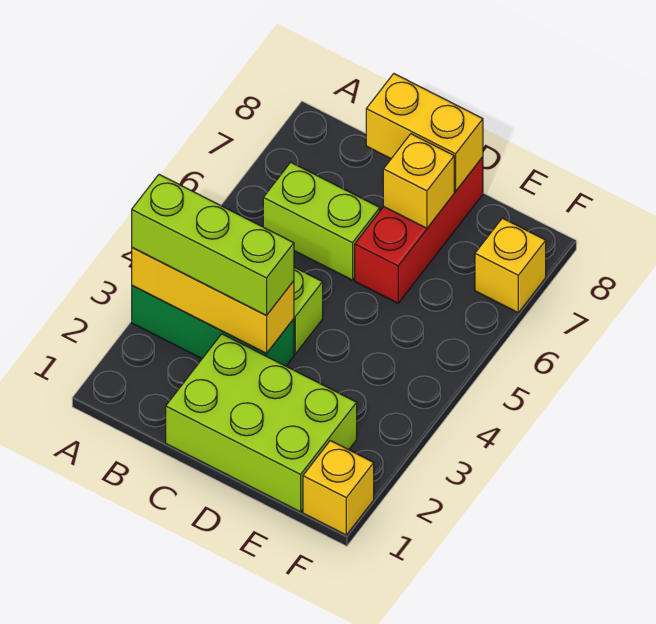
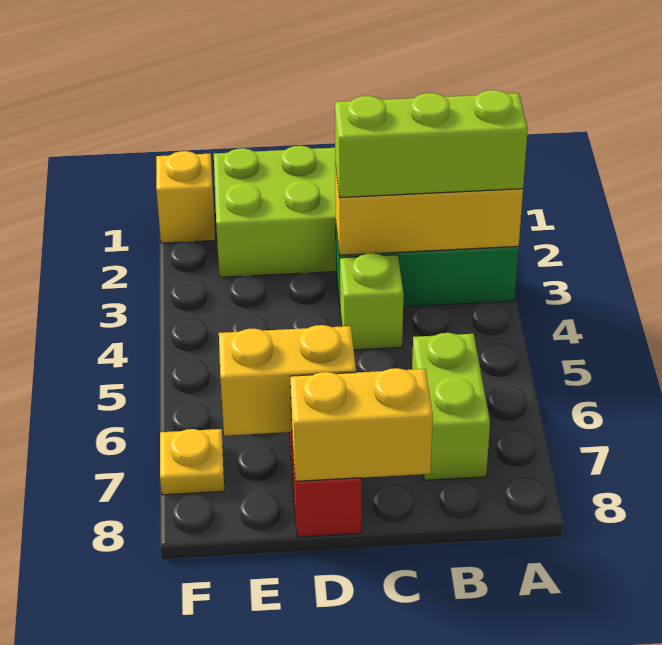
lime brick B6:C6 level 1 -> lime brick B6:B7 level 1
yellow brick D7 level 2 -> yellow brick D7:E7 level 2
yellow brick F7 level 1 -> yellow plate F7 level 1

